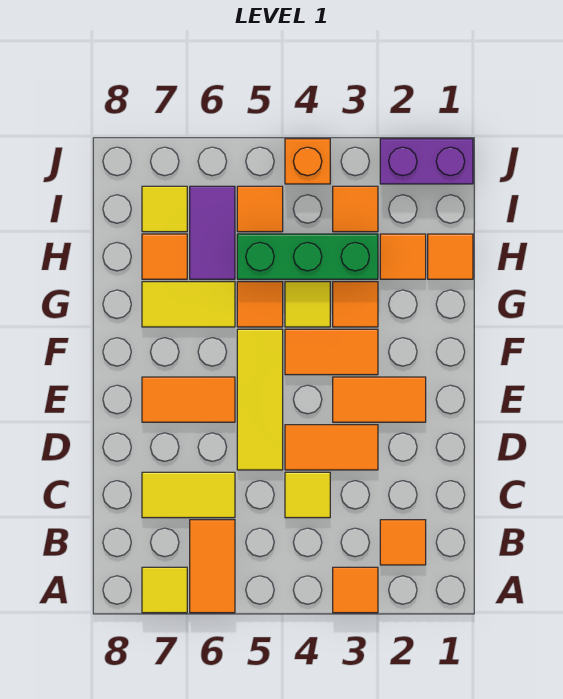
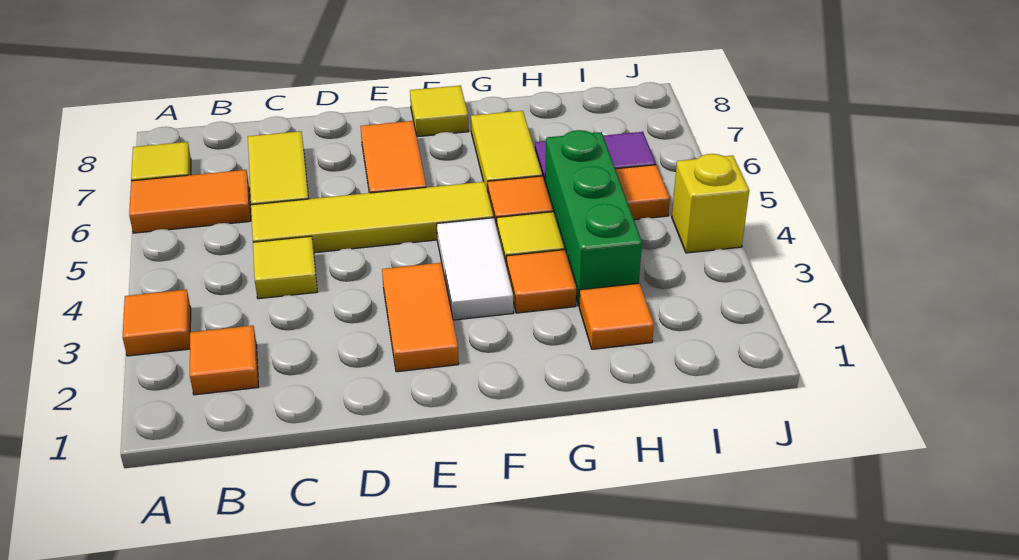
orange tile D3:D4 level 1 -> none
yellow tile D5:F5 level 1 -> yellow tile C5:F5 level 1
orange tile F3:F4 level 1 -> white tile F3:F4 level 1
orange tile H1 level 1 -> none
orange tile H7 level 1 -> none
orange tile I3 level 1 -> none
yellow tile I7 level 1 -> yellow tile F8 level 1
purple brick J1:J2 level 1 -> none
orange brick J4 level 1 -> yellow brick J4 level 1

